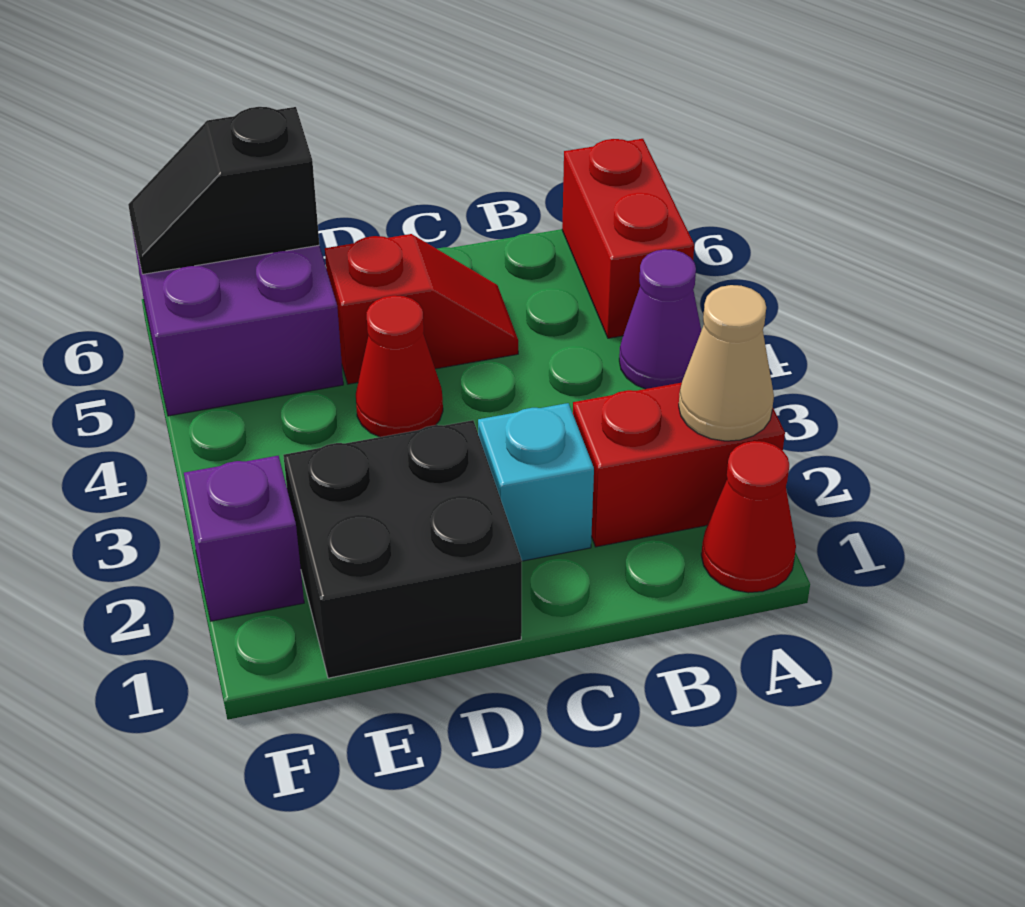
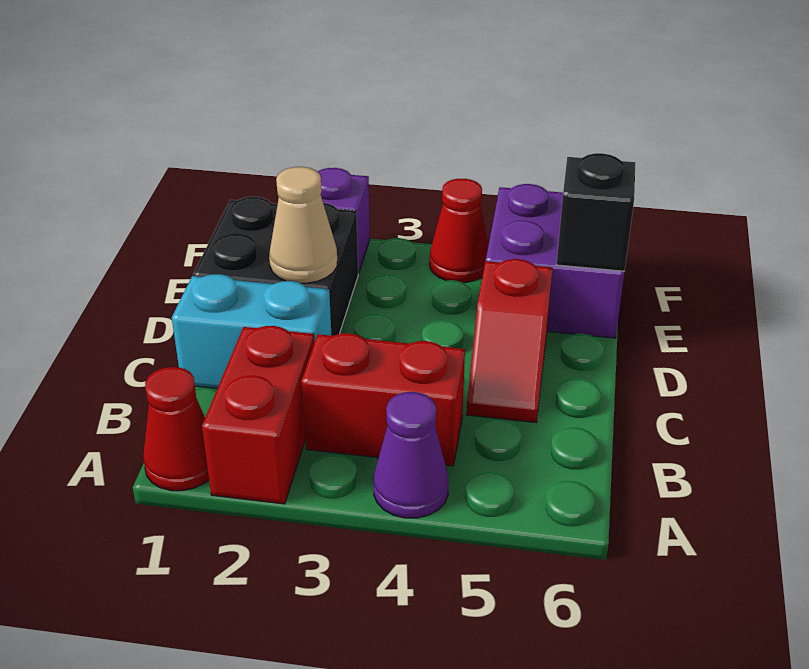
tan cone A2 level 2 -> tan cone D2 level 2
red brick A5:A6 level 1 -> red brick B3:B4 level 1
cyan brick C2 level 1 -> cyan brick C1:C2 level 1
red cone D4 level 1 -> red cone F4 level 1

